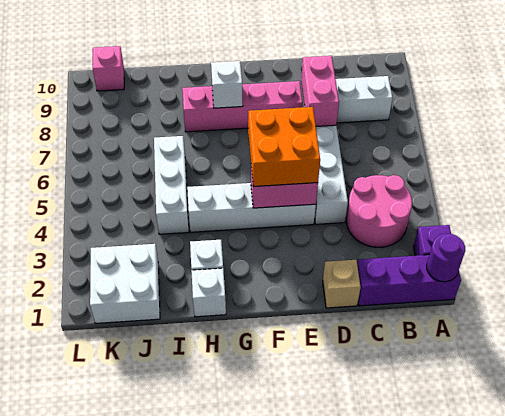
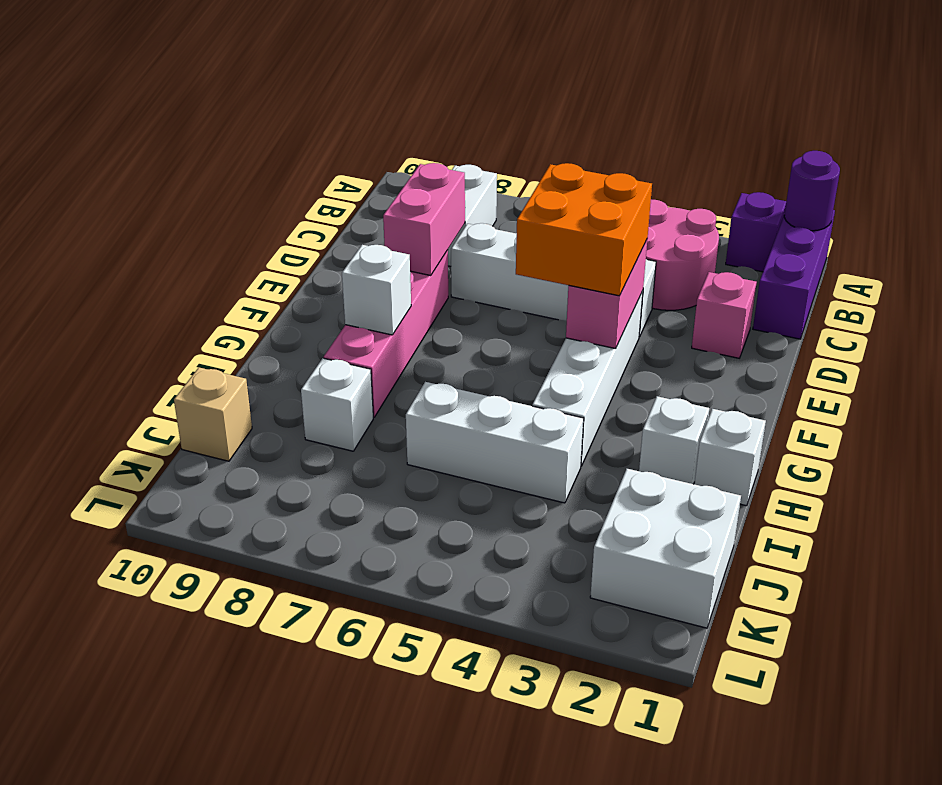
tan brick D1 level 1 -> tan brick J10 level 1
pink brick D7:D8 level 2 -> pink brick D8:E8 level 2
none -> white brick I8 level 1
pink brick K10 level 1 -> pink brick D2 level 1

